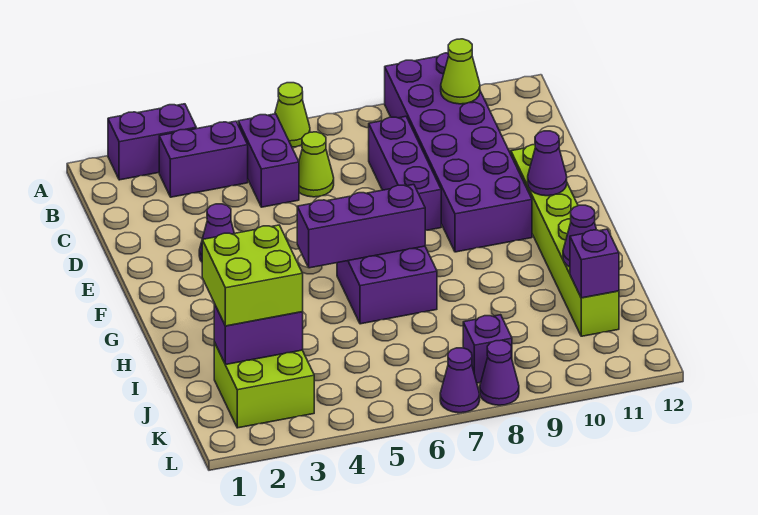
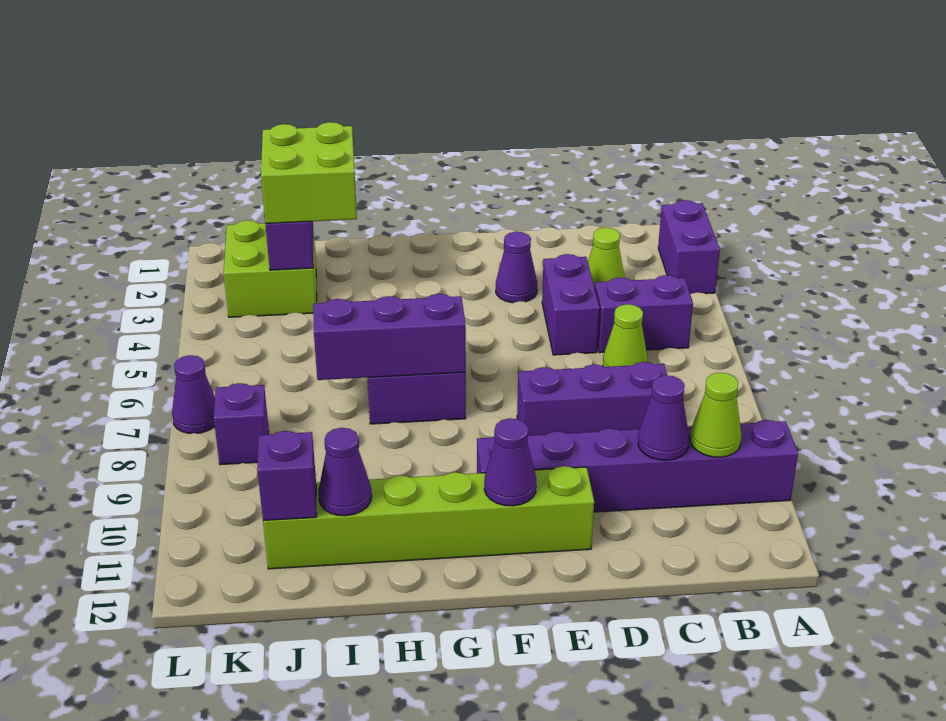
lime cone A6 level 1 -> lime cone C3 level 1
purple brick A9:F10 level 1 -> purple brick A10:F10 level 1
purple brick B3:B4 level 1 -> purple brick D4:D5 level 1
purple brick G5:G7 level 2 -> purple brick G7:I7 level 2
purple cone L8 level 1 -> purple cone C10 level 2

